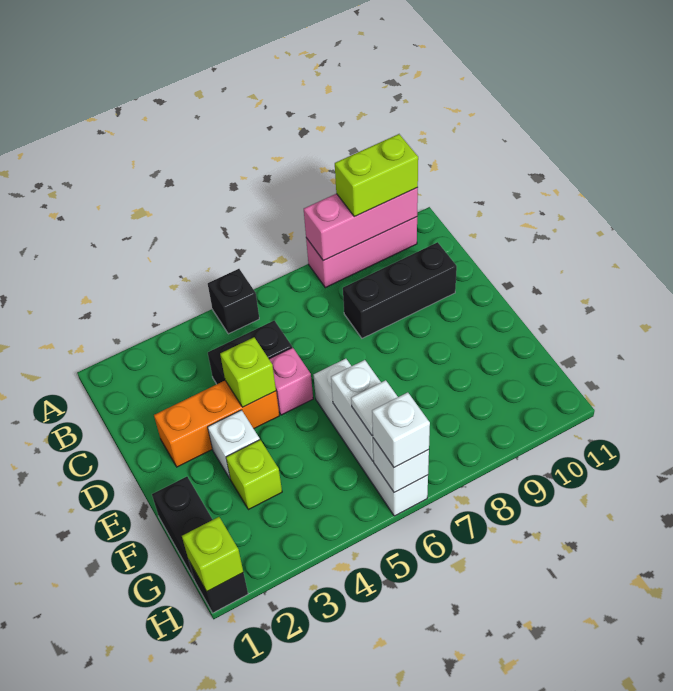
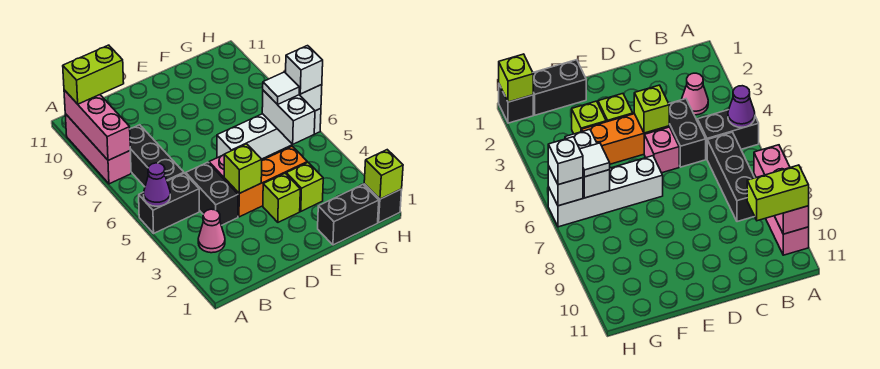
black brick A5 level 1 -> black brick A5:B5 level 1
none -> purple cone A5 level 2
lime brick A9:A10 level 3 -> lime brick A10:B10 level 3
none -> pink cone B3 level 1
black brick C8:C10 level 1 -> black brick B6:B8 level 1
orange brick D2:D4 level 1 -> orange brick D4:F4 level 1
white brick E3 level 1 -> lime brick E3 level 1
white brick F6:G6 level 2 -> white brick G5:G6 level 2

